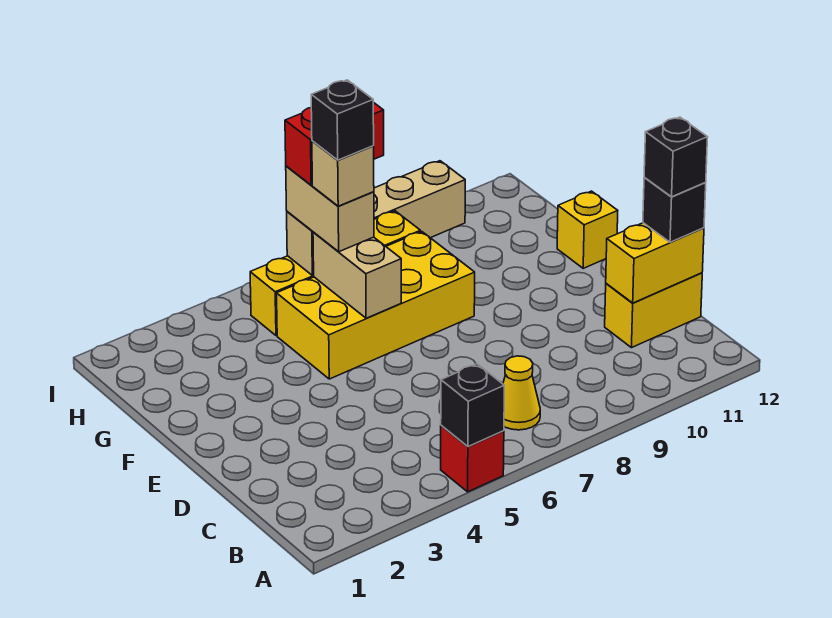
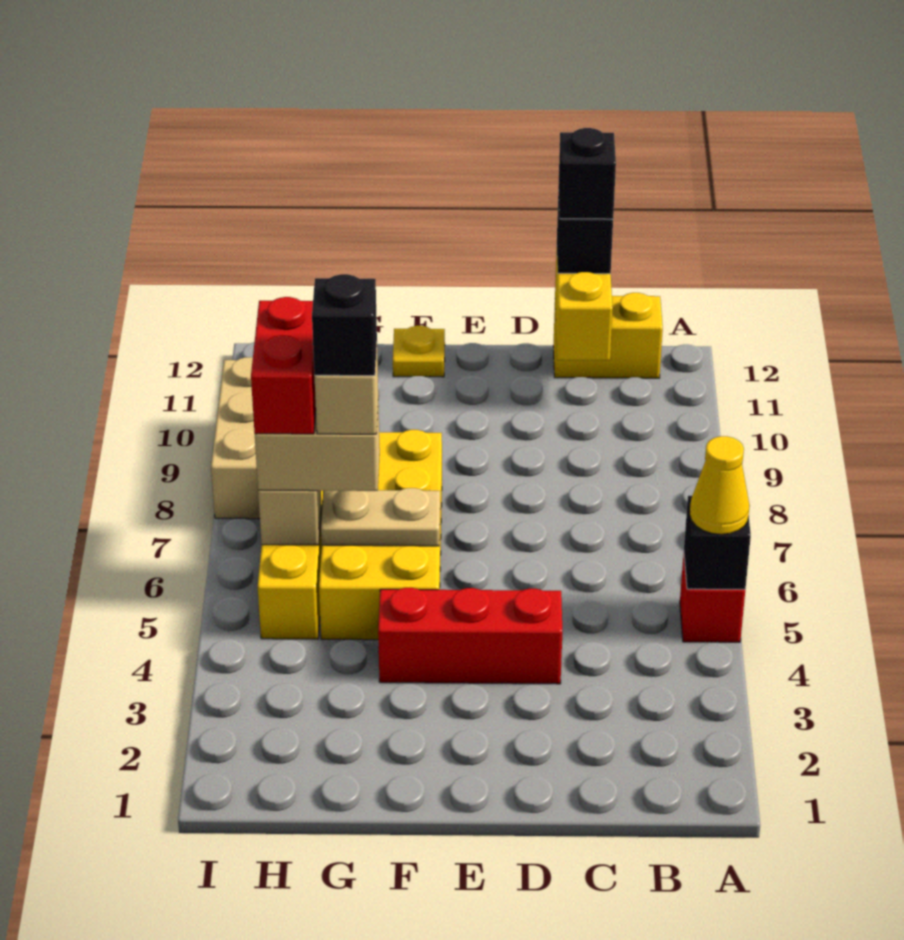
yellow cone B7 level 1 -> yellow cone A5 level 3
yellow brick C11:C12 level 1 -> yellow brick B12:C12 level 1
none -> red brick D4:F4 level 1
tan brick F6:G6 level 2 -> tan plate F6:G6 level 2
yellow brick F12 level 1 -> yellow plate F12 level 1

